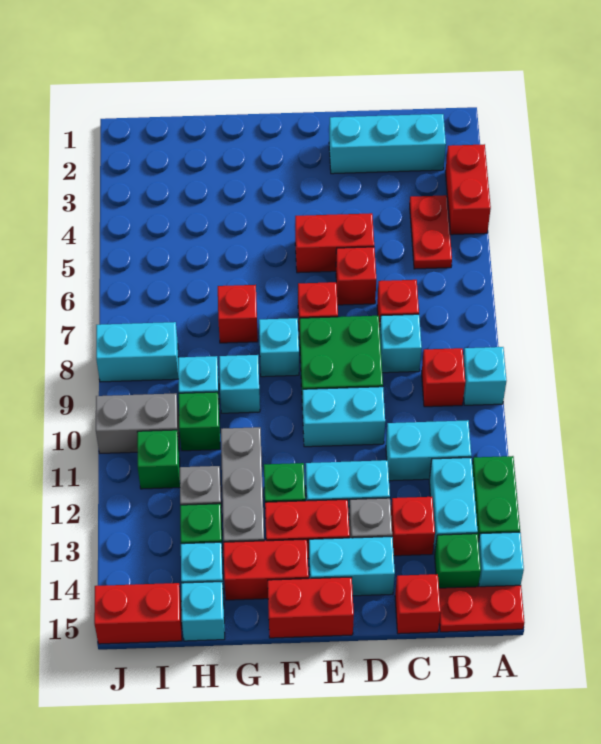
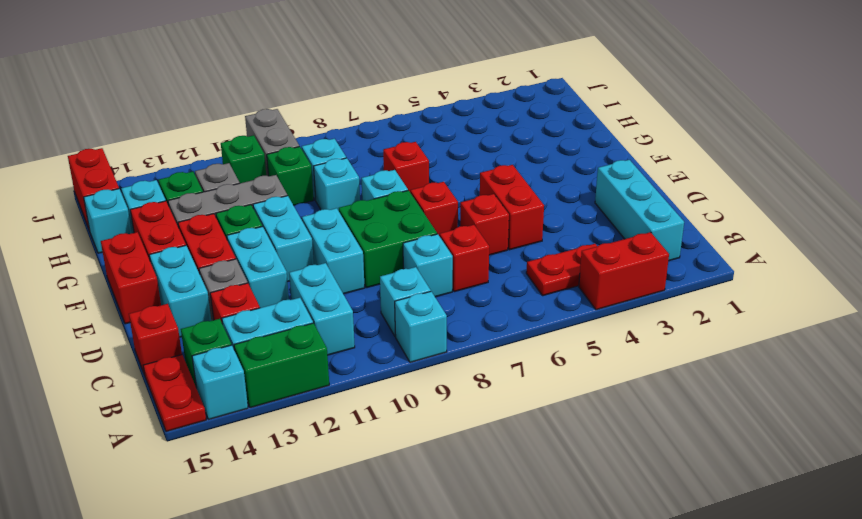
red brick B9 level 1 -> cyan brick B9 level 1
cyan brick I8:J8 level 1 -> cyan brick E11:F11 level 1

